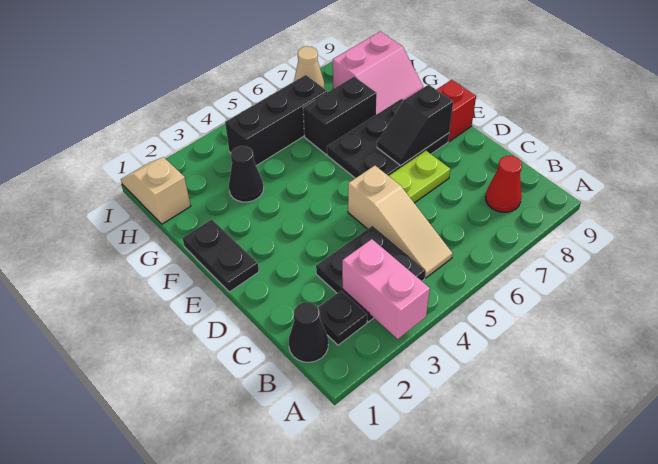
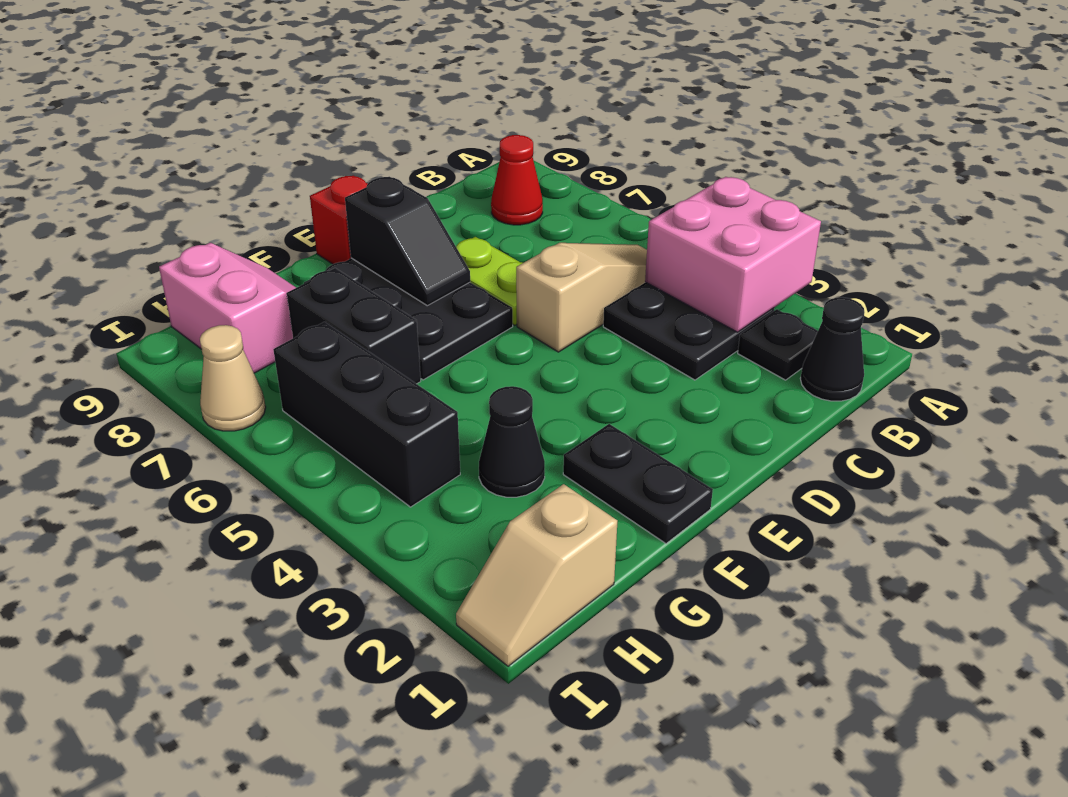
pink brick A3:B3 level 2 -> pink brick A3:B4 level 2
black plate E1:F1 level 1 -> black plate F1:F2 level 1

